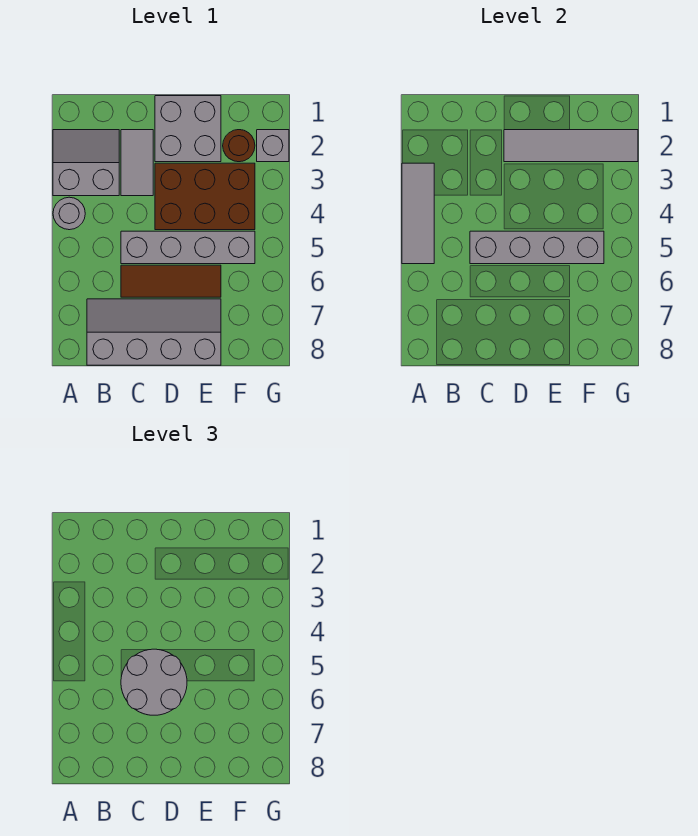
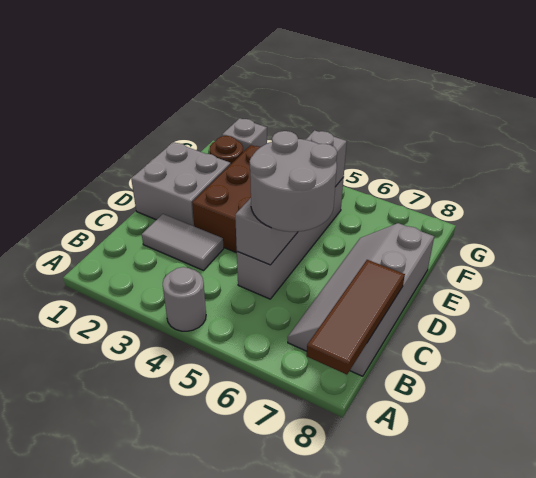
grey slope A2:B3 level 1 top 3 -> none
grey tile A3:A5 level 2 -> none
brown tile C6:E6 level 1 -> brown tile A8:C8 level 2
grey tile D2:G2 level 2 -> none

